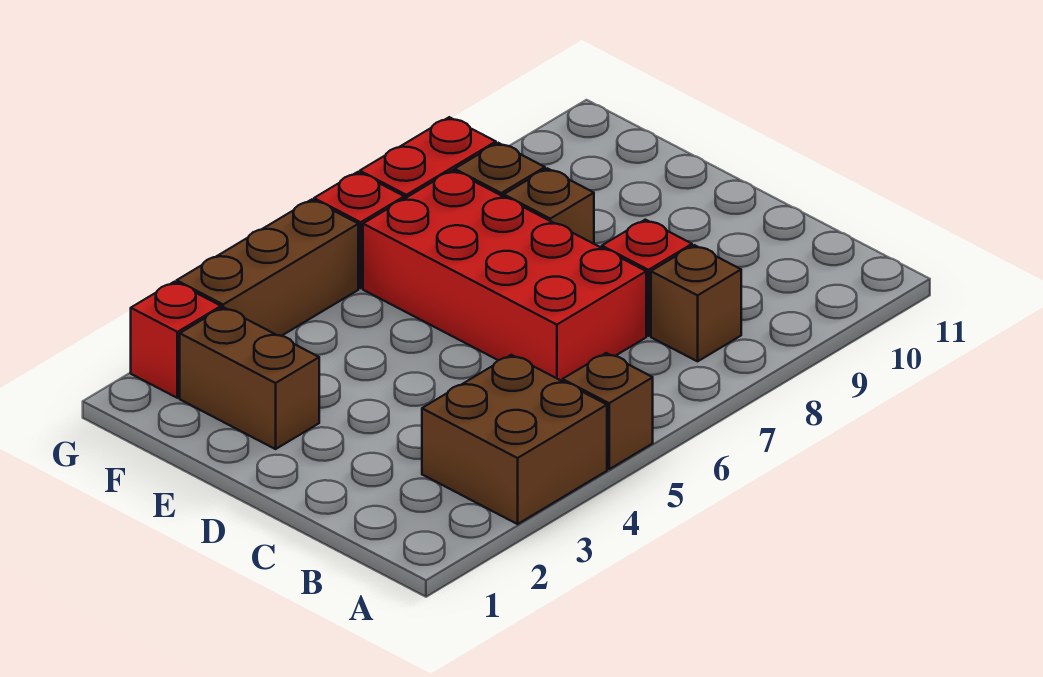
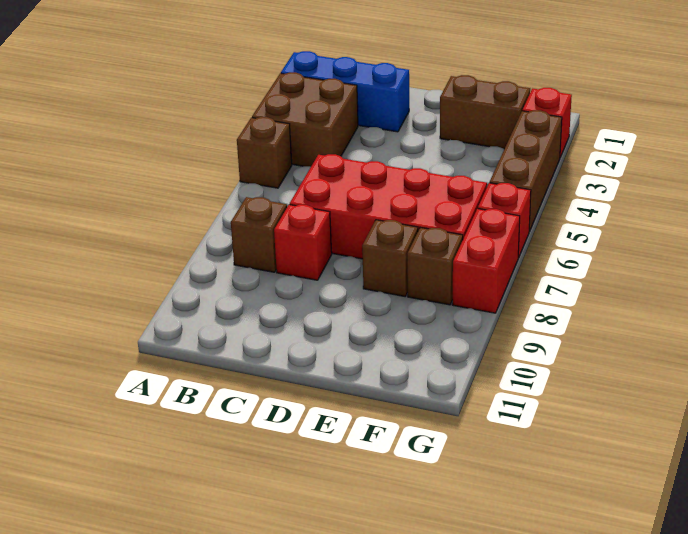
none -> blue brick A2:C2 level 1

